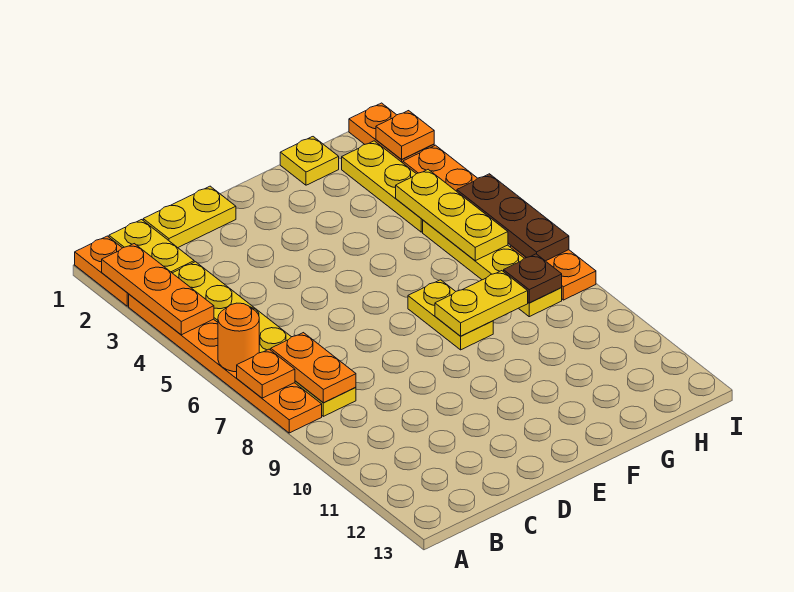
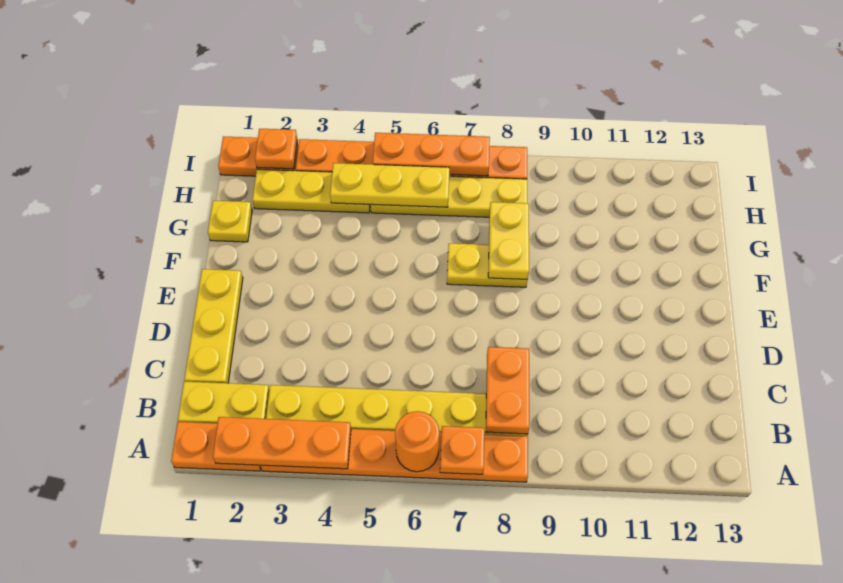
orange plate B7:B8 level 2 -> orange plate B8:C8 level 2
yellow plate C1:D1 level 1 -> yellow plate C1:E1 level 1
brown plate H8 level 2 -> none
brown plate I5:I7 level 2 -> orange plate I5:I7 level 2

